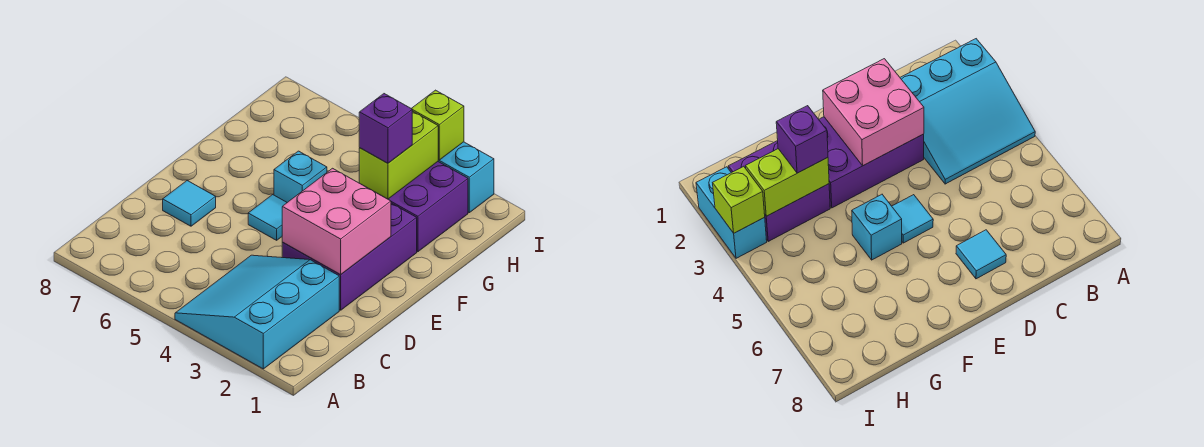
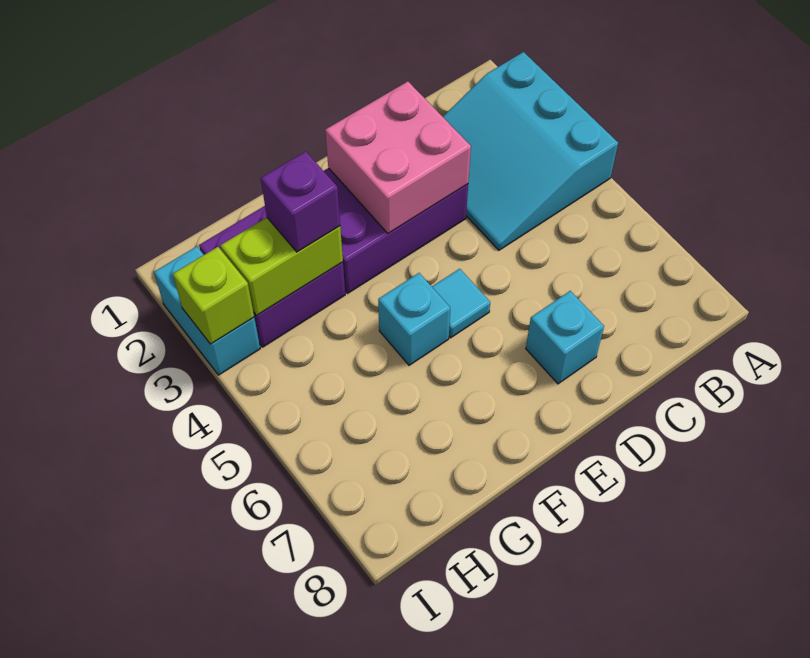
cyan slope A2:C4 level 1 top 2 -> cyan slope A2:C4 level 1 top A
cyan tile D7 level 1 -> cyan brick D7 level 1

